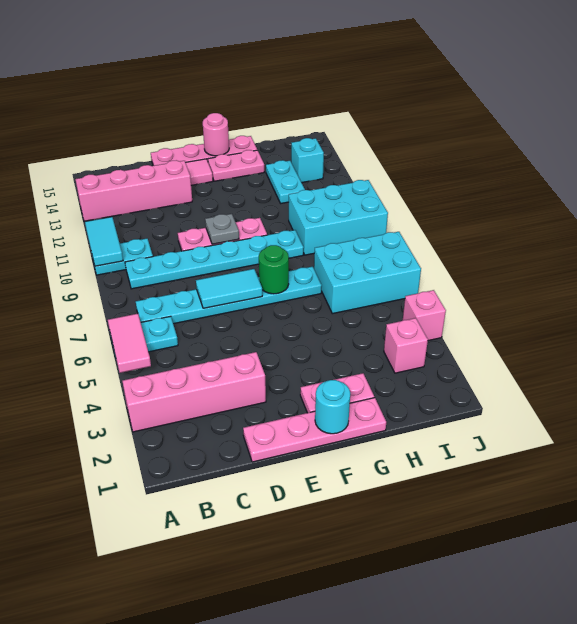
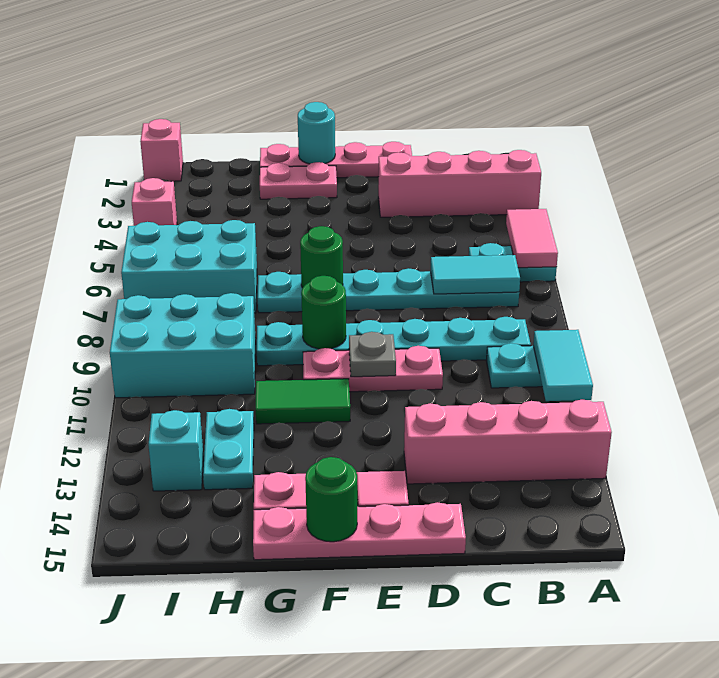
cyan tile D7:E7 level 2 -> cyan tile B7:C7 level 2
none -> green round brick F9 level 2
none -> green tile F11:G11 level 1
pink round brick F15 level 2 -> green round brick F15 level 2
pink brick I3 level 1 -> pink brick J1 level 1

